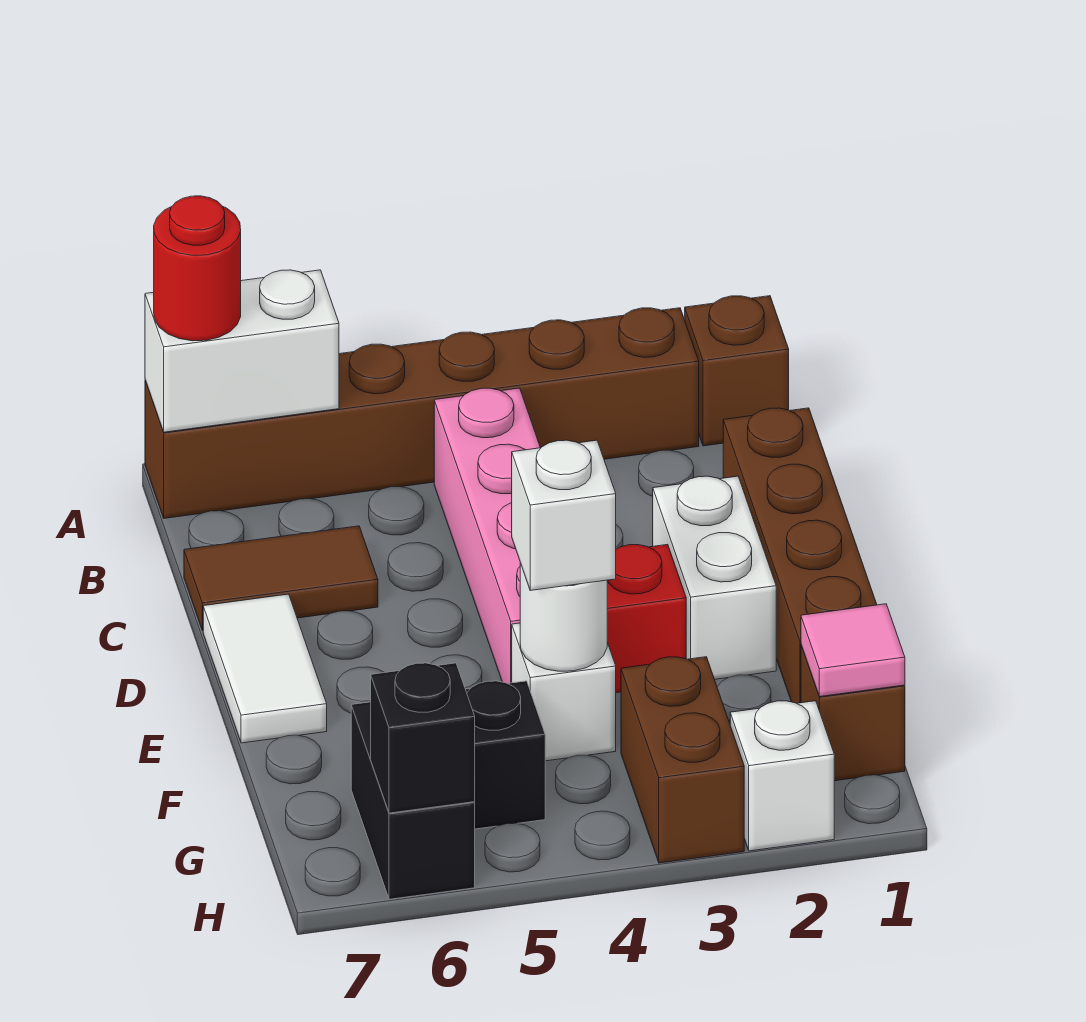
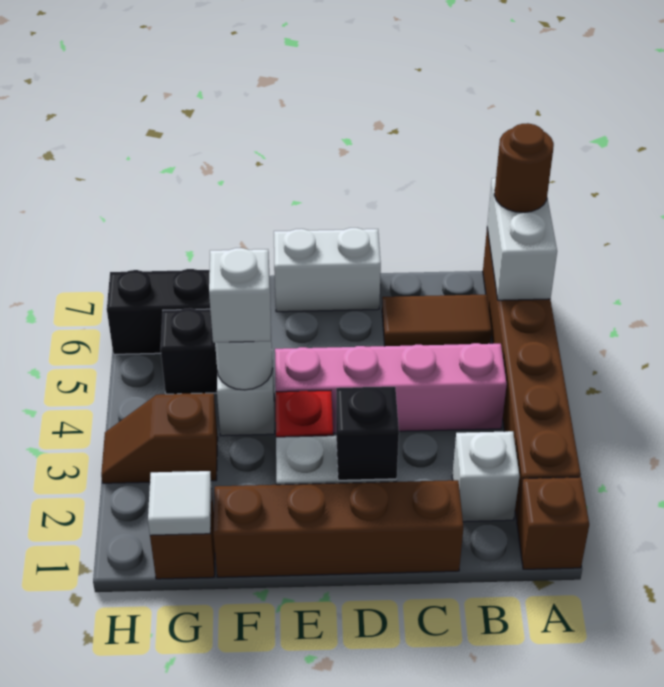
red round brick A7 level 3 -> brown round brick A7 level 3
brown tile C6:C7 level 1 -> brown tile B6:C6 level 1
white tile D7:E7 level 1 -> white brick D7:E7 level 1
pink tile G1 level 2 -> white tile G1 level 2
brown brick G3:H3 level 1 -> brown slope G3:H3 level 1 top G
white brick H2 level 1 -> white brick B2 level 1
black brick H6 level 2 -> black brick D2 level 2

